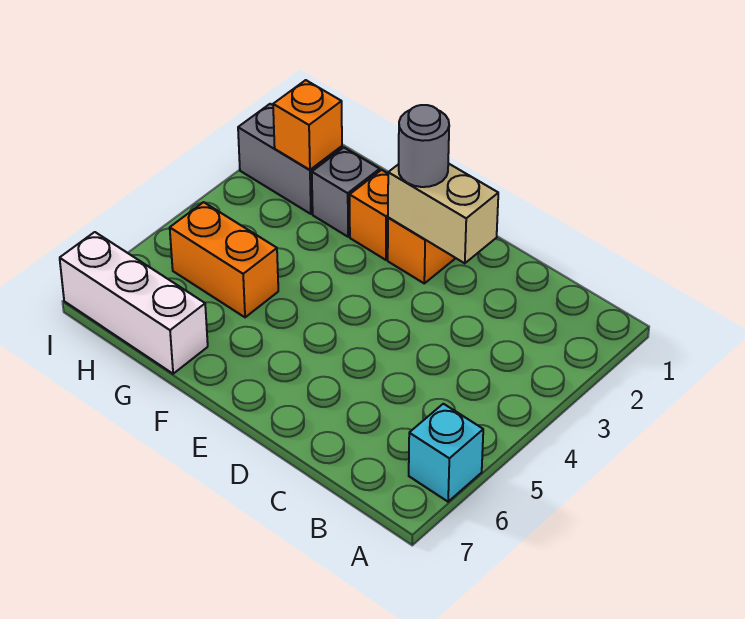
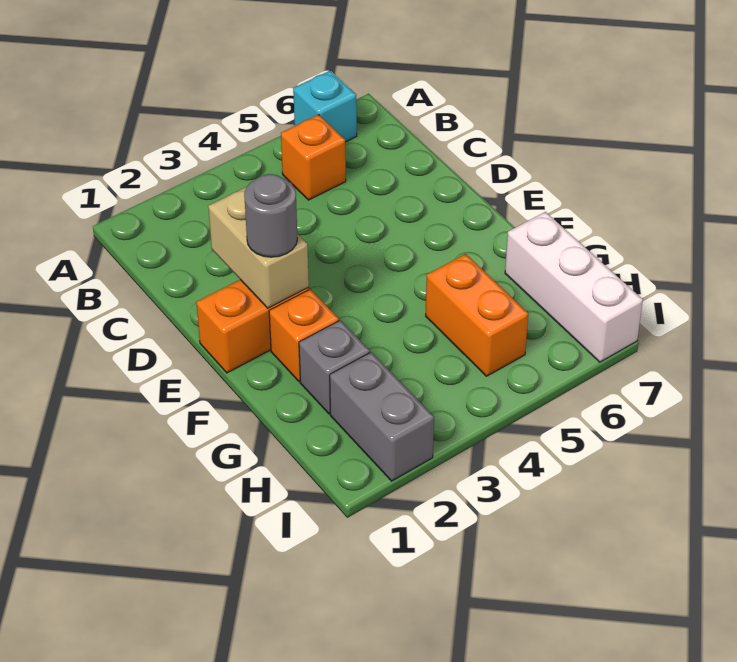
orange brick H2 level 2 -> orange brick B5 level 1

